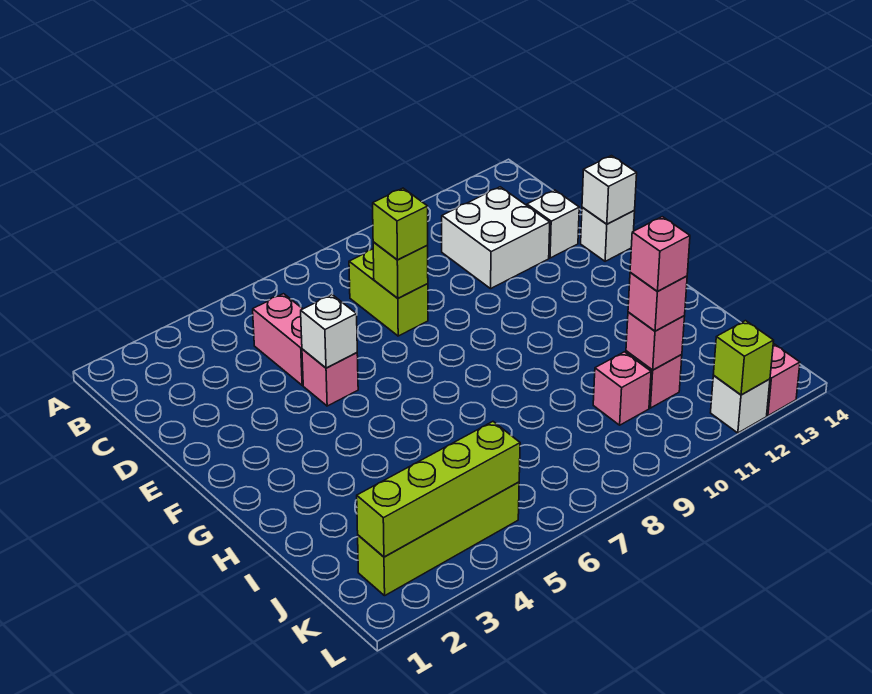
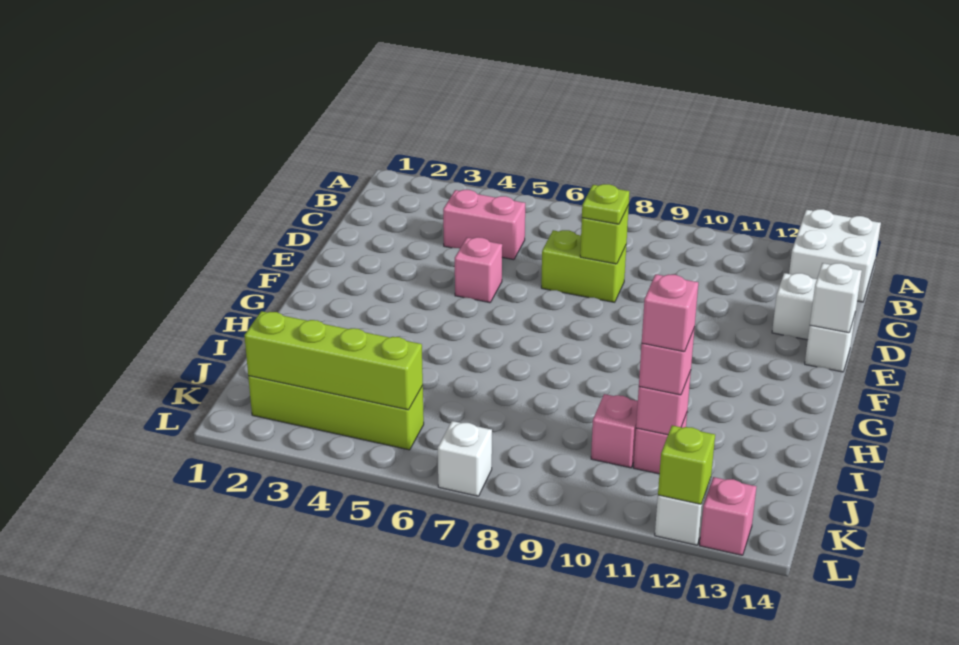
pink brick C5:D5 level 1 -> pink brick C4:C5 level 1
lime brick C8:D8 level 1 -> lime brick D7:D8 level 1
white brick C11:D12 level 1 -> white brick A13:B14 level 1
lime brick D8 level 3 -> lime plate D8 level 3
white brick E5 level 2 -> white brick L7 level 1

